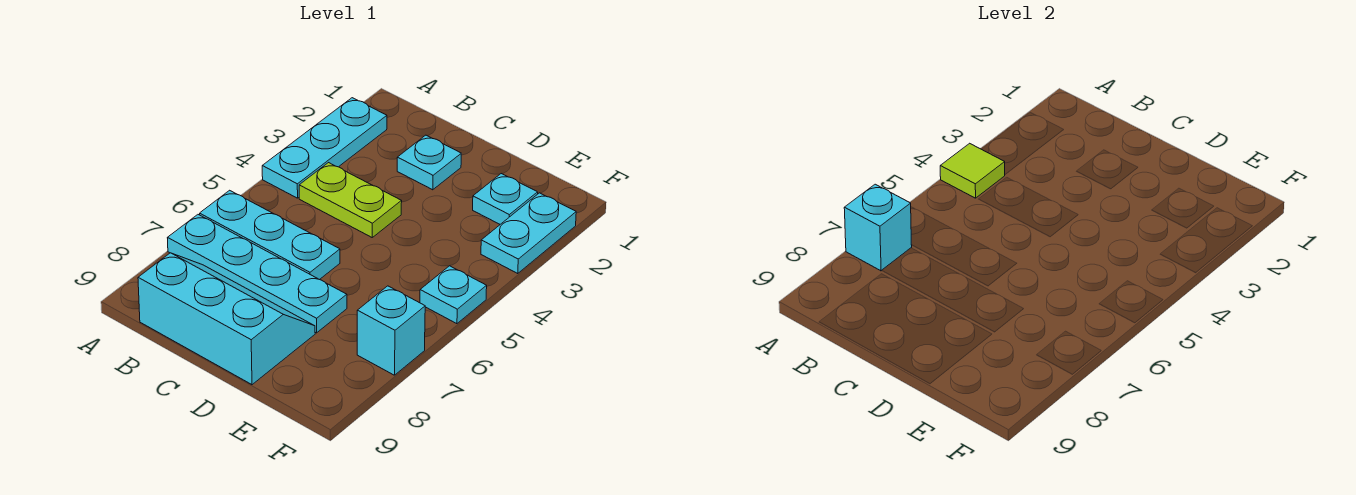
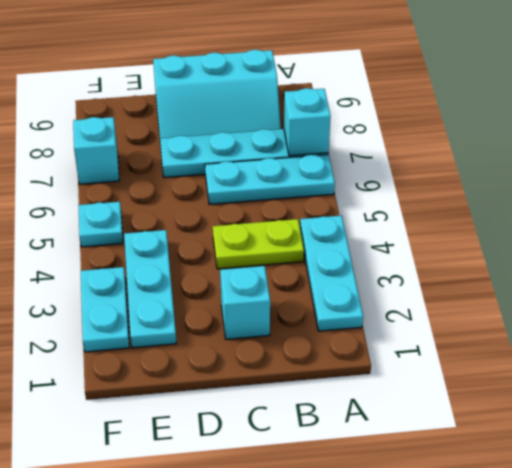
lime tile A4 level 2 -> none
cyan plate C2 level 1 -> cyan brick C2 level 1
cyan plate E2 level 1 -> cyan plate E2:E4 level 1

